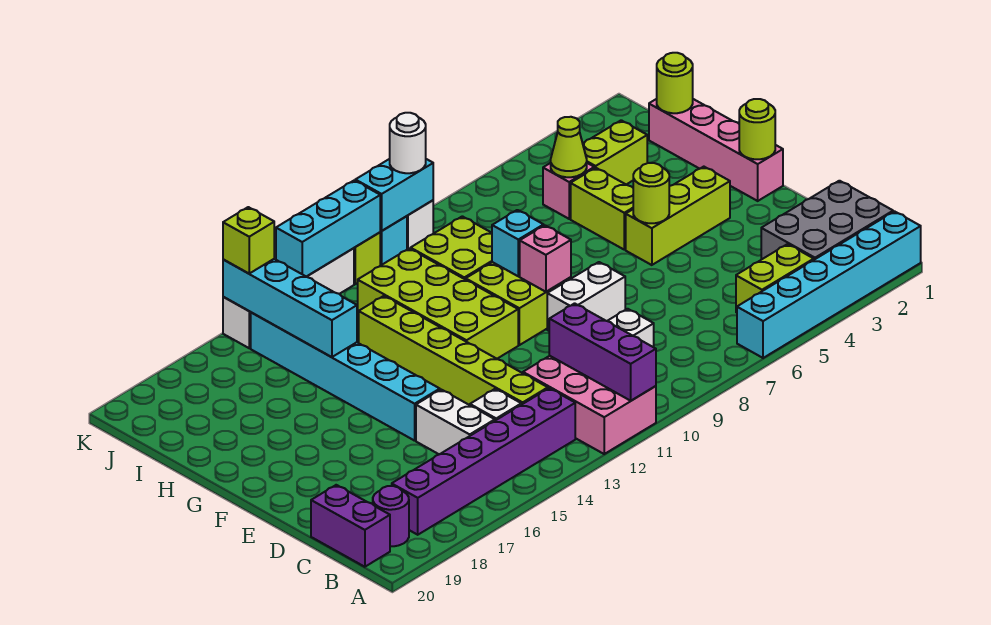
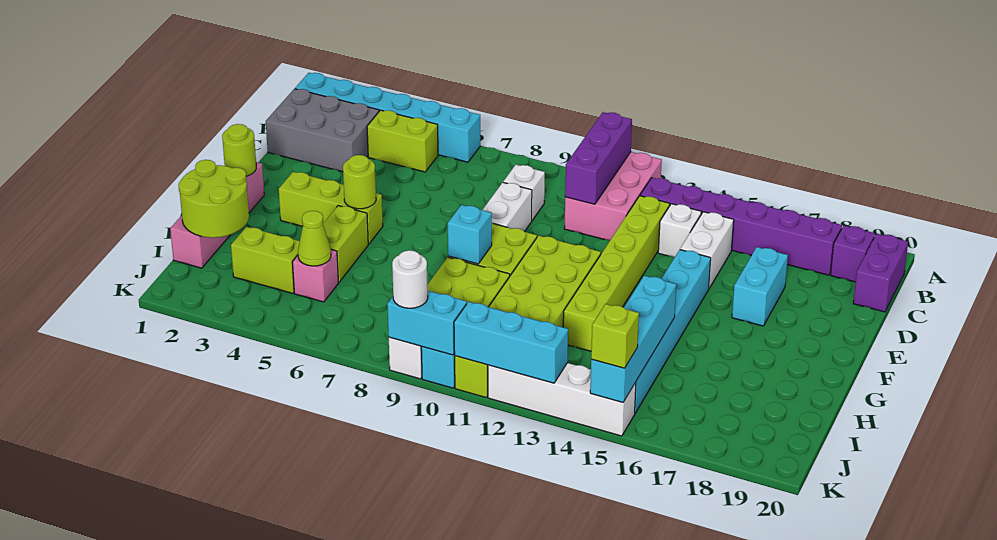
purple round brick B19 level 1 -> purple brick B19 level 1
none -> cyan brick D17:E17 level 1
white brick E8:E9 level 1 -> white brick D9:E9 level 1
pink brick F9 level 2 -> none
lime round brick I1 level 2 -> lime round brick H1:I2 level 2

